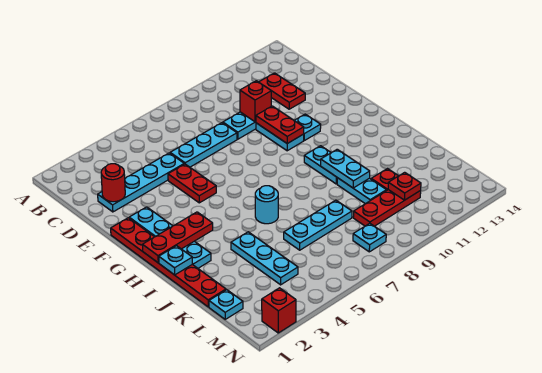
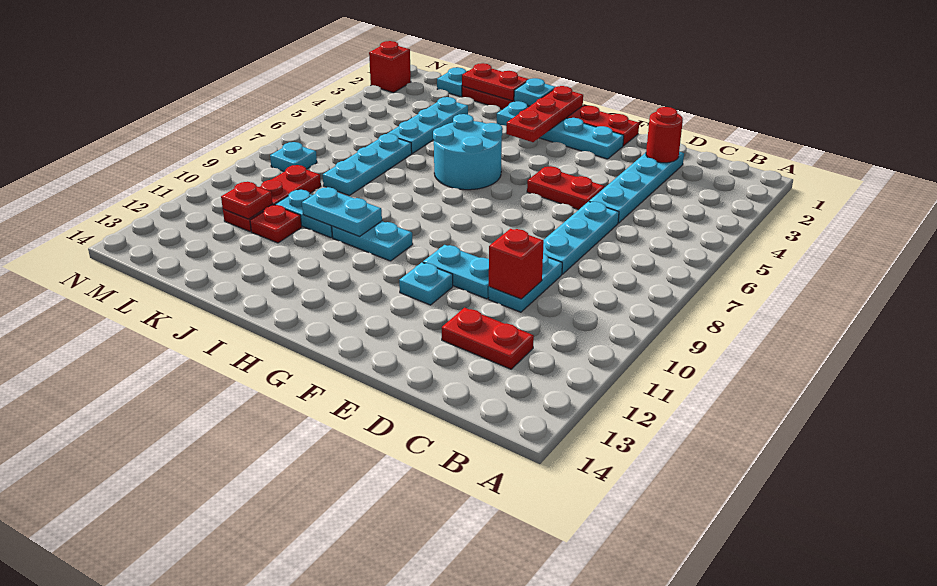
red plate E10:F10 level 2 -> red plate J1:K1 level 2
cyan round brick I6 level 1 -> cyan round brick H5:I6 level 1
cyan plate J4:L4 level 1 -> cyan plate K3:K5 level 1

